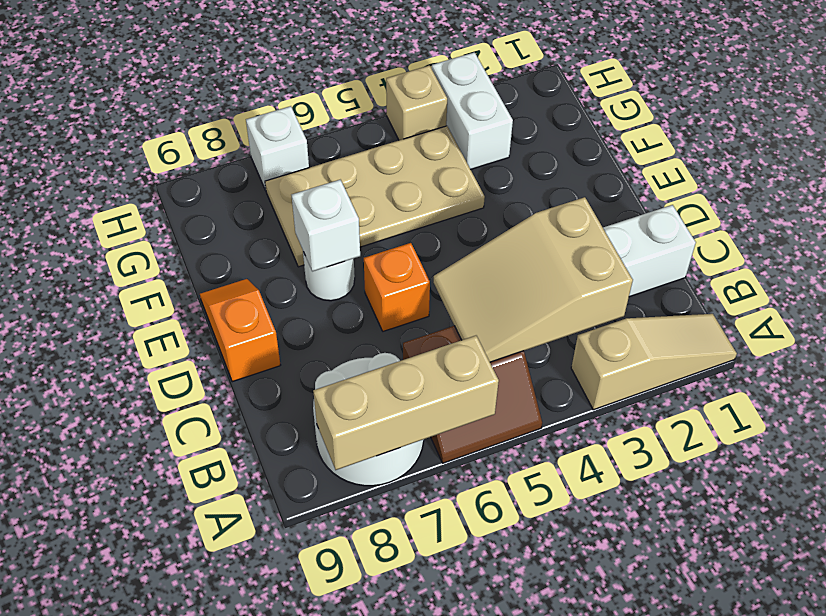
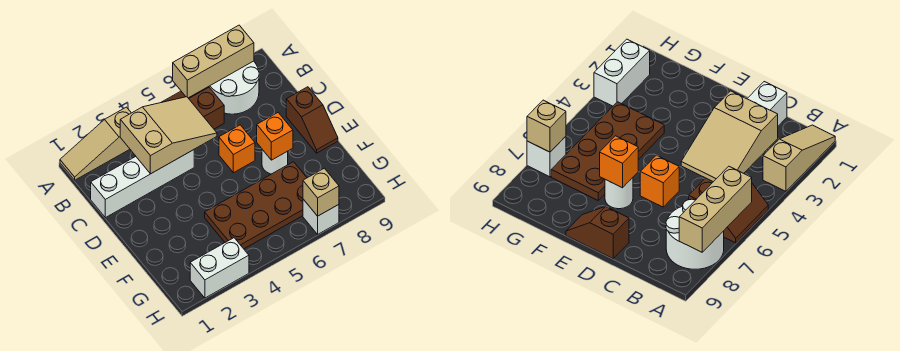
orange slope D9:E9 level 1 top D -> brown slope D9:E9 level 1 top D
white brick E7 level 2 -> orange brick E7 level 2
tan plate F4:G7 level 1 -> brown plate F4:G7 level 1
white brick G3:H3 level 1 -> white brick H2:H3 level 1
tan brick H4 level 1 -> tan brick H7 level 2

